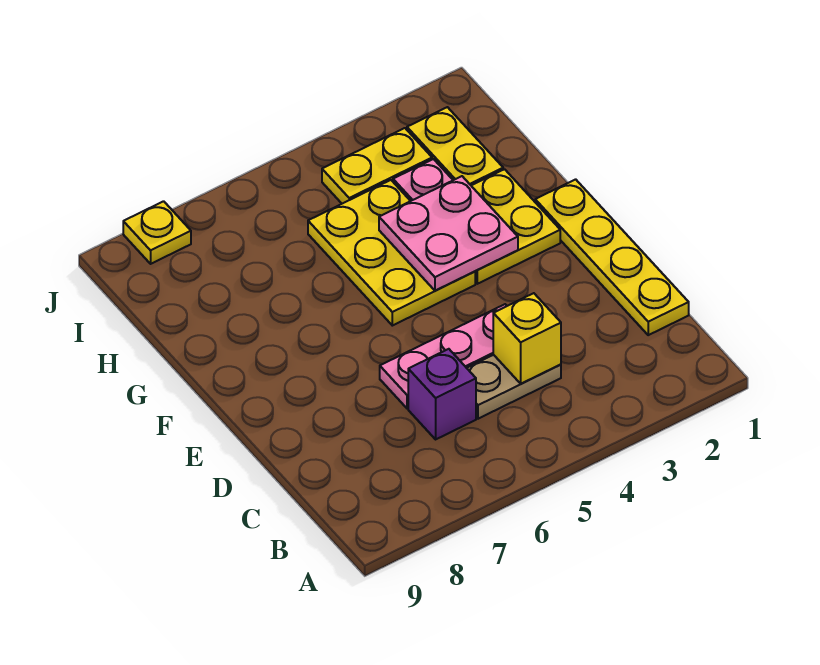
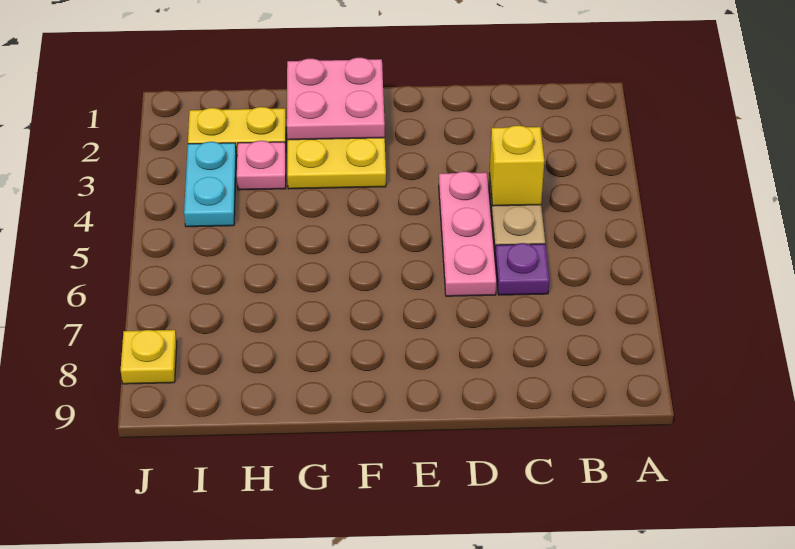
yellow plate C1:F1 level 1 -> none
purple brick C6 level 1 -> purple plate C6 level 1
pink plate F3:G4 level 2 -> pink plate F1:G2 level 2
yellow plate F4:H5 level 1 -> none
yellow plate I3:I4 level 1 -> cyan plate I3:I4 level 1

